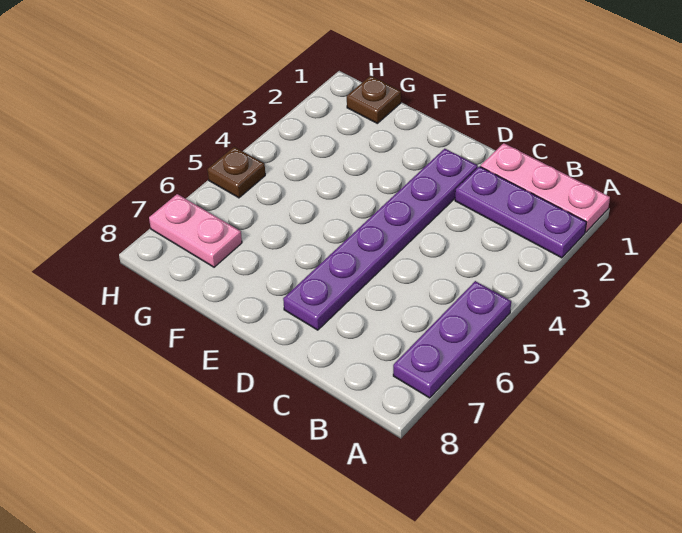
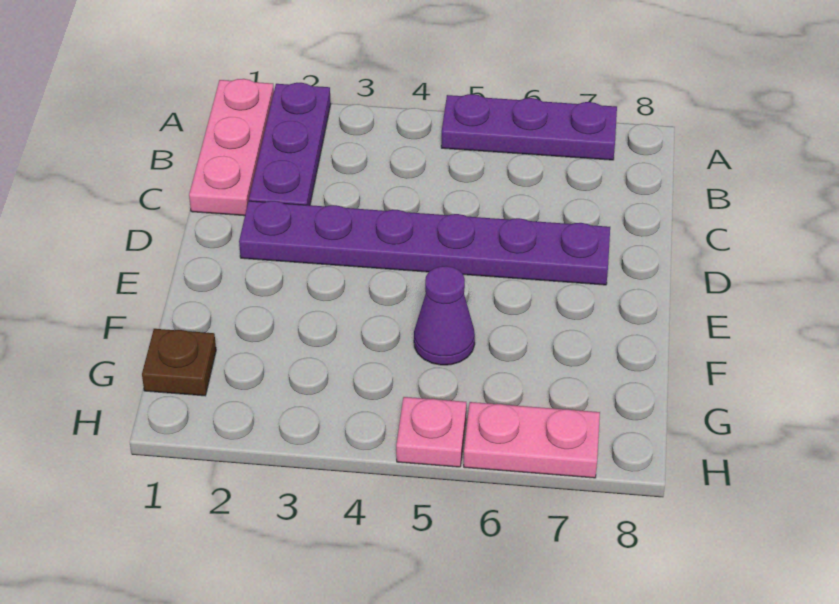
none -> purple cone F5 level 1
pink plate G7:H7 level 1 -> pink plate H6:H7 level 1
brown plate H5 level 1 -> pink plate H5 level 1

